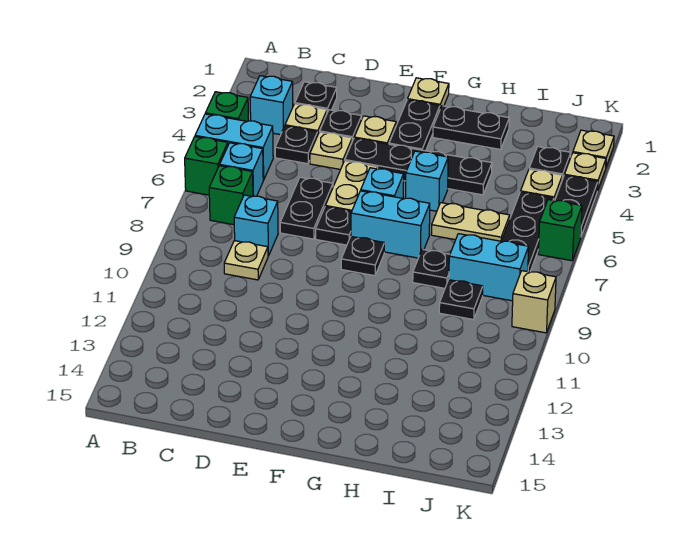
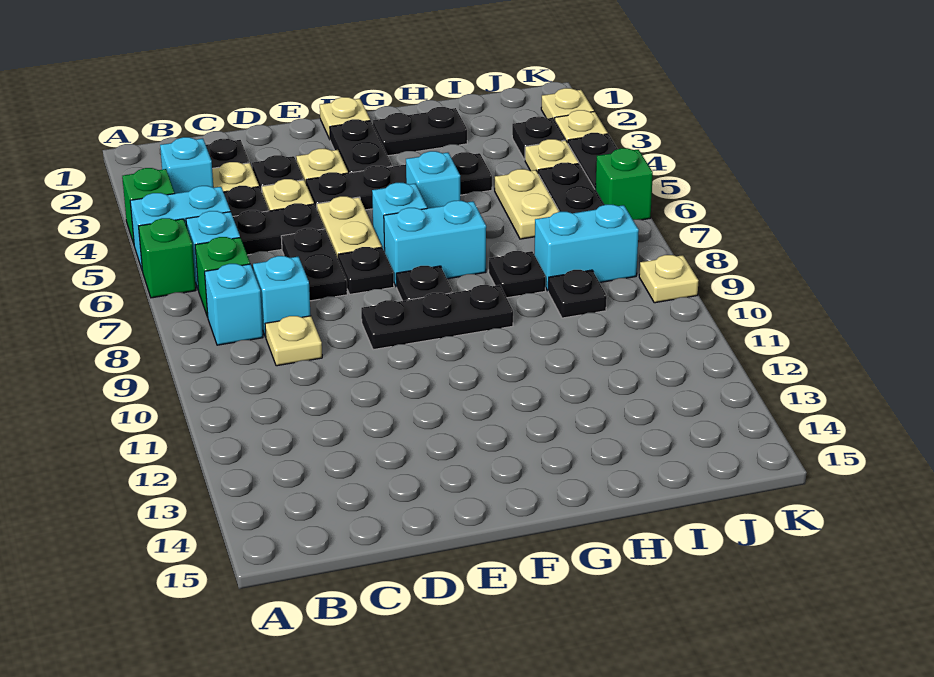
none -> cyan brick B8 level 1
none -> black plate C5:D5 level 1
none -> black plate E9:G9 level 1
tan plate H6:I6 level 1 -> tan plate I5:I6 level 1
tan brick K9 level 1 -> tan plate K9 level 1

